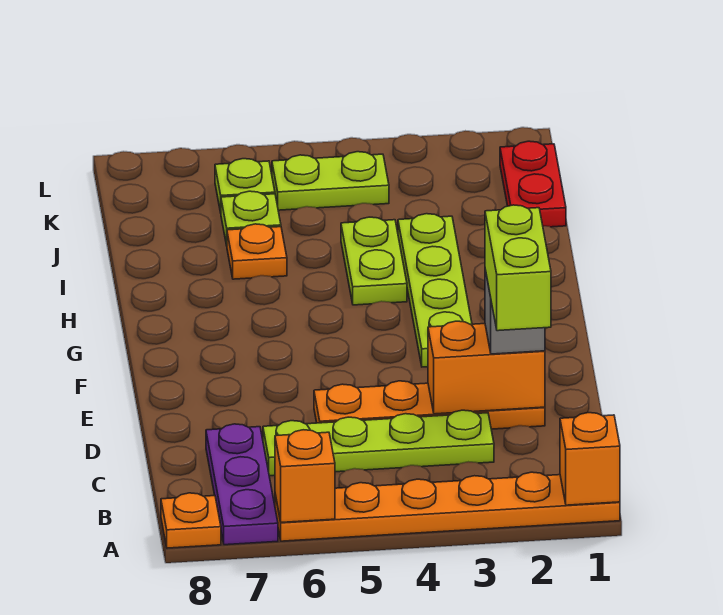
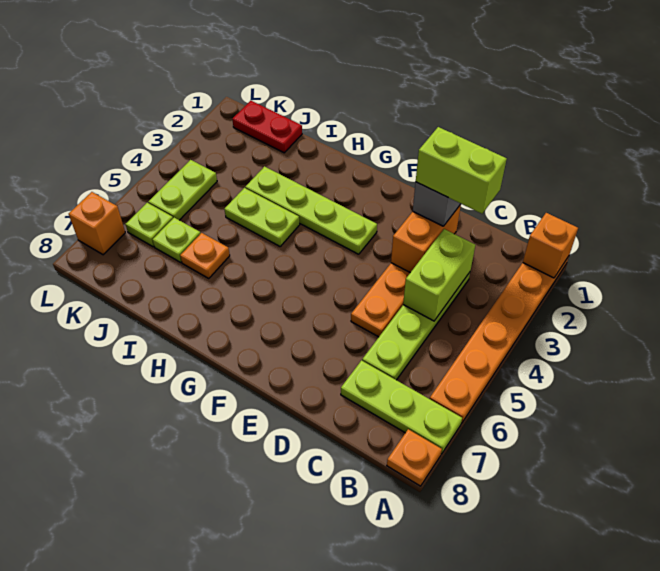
orange brick A6 level 2 -> orange brick L7 level 1
purple plate A7:C7 level 1 -> lime plate A7:C7 level 1
none -> lime brick C3:C4 level 2

